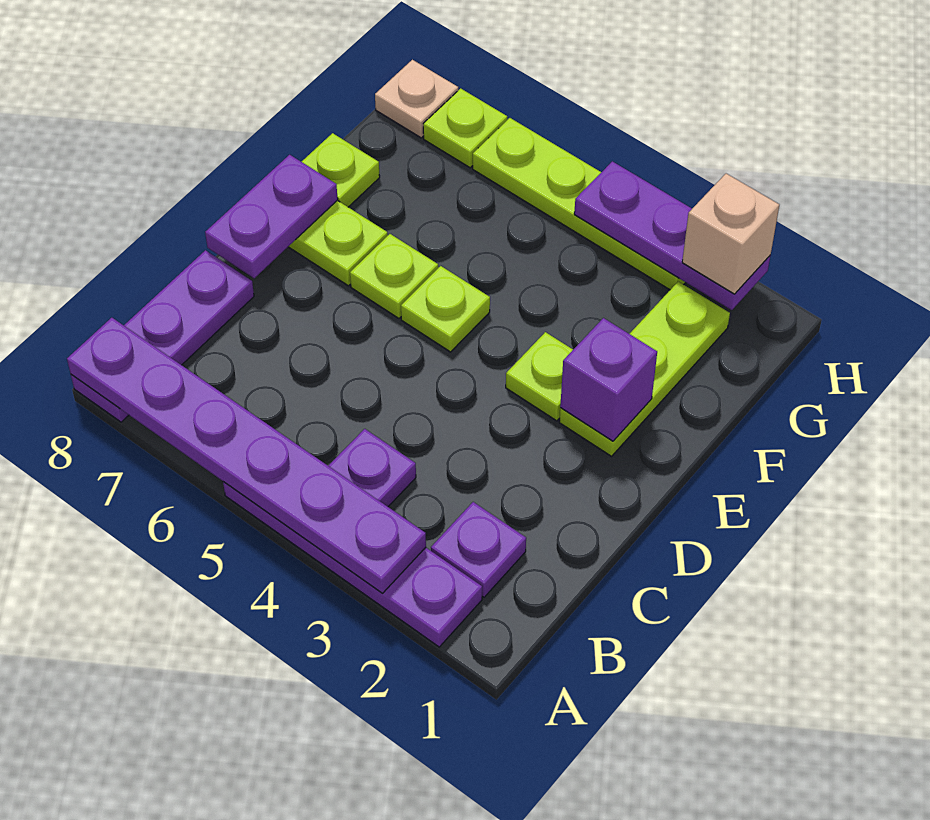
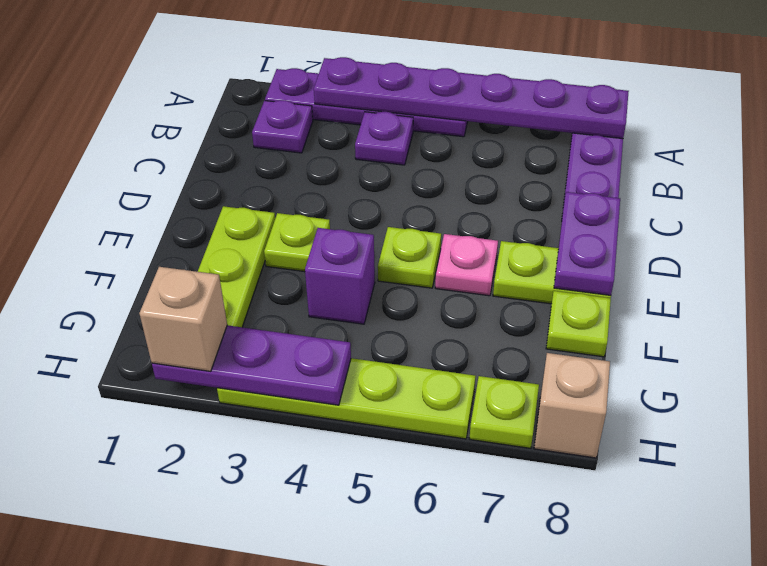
purple brick E2 level 2 -> purple brick F4 level 1
lime plate E6 level 1 -> pink plate E6 level 1
tan plate H8 level 1 -> tan brick H8 level 1

